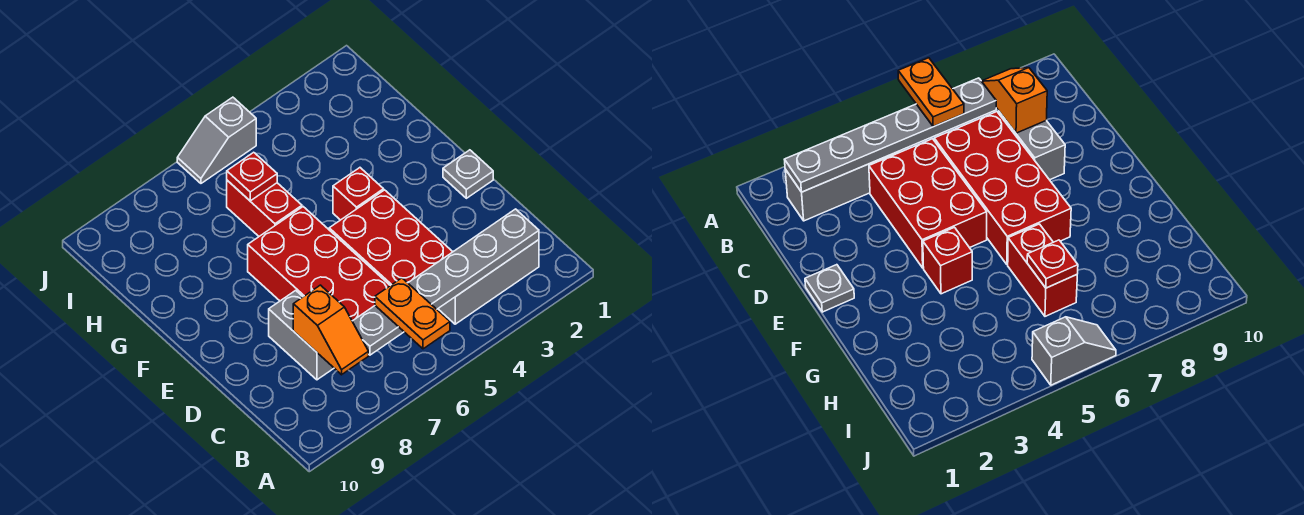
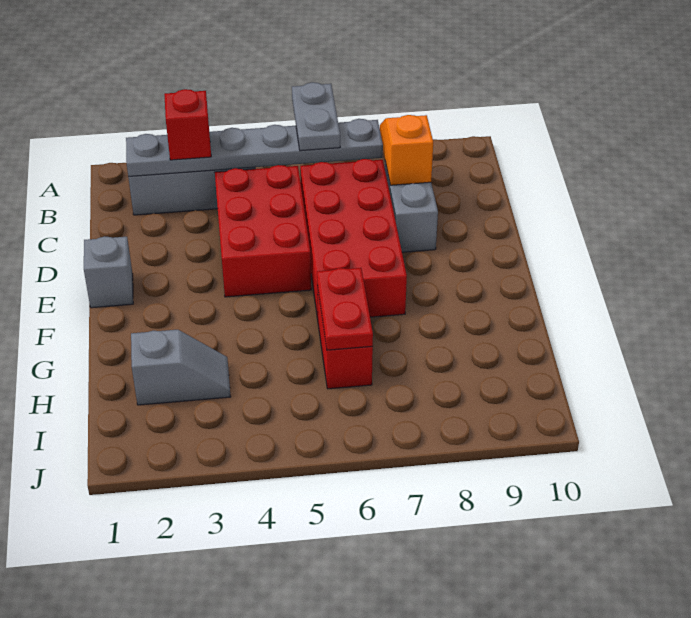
orange plate A6:B6 level 3 -> grey plate A6:B6 level 3
grey plate E1 level 1 -> grey brick E1 level 1
red brick F4 level 1 -> red brick B3 level 3
red plate H6 level 2 -> red plate G6:H6 level 2
grey slope J5:J6 level 1 top 5 -> grey slope H2:H3 level 1 top 2

